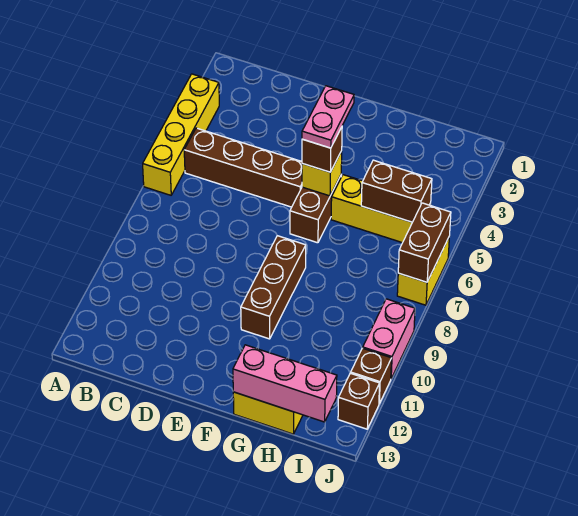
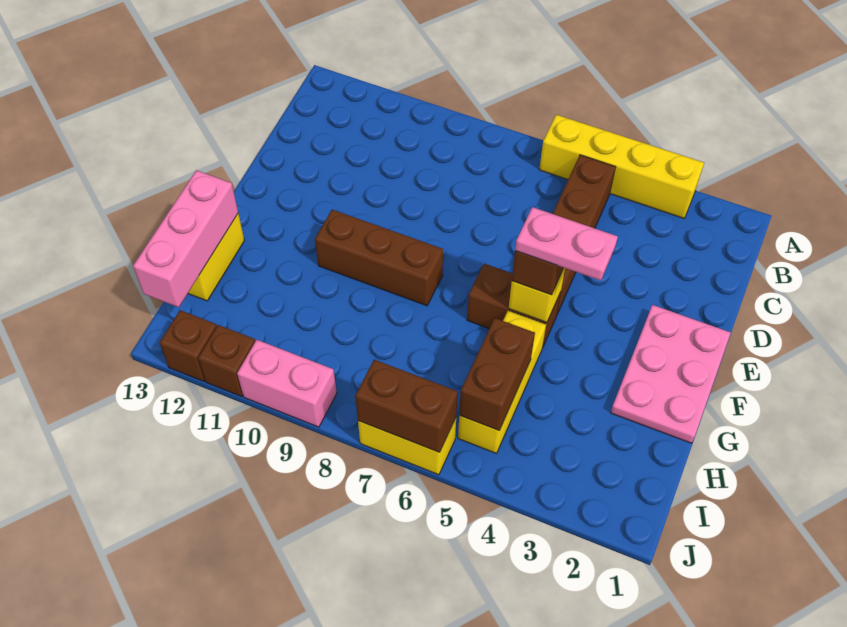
none -> pink plate E1:G2 level 1

